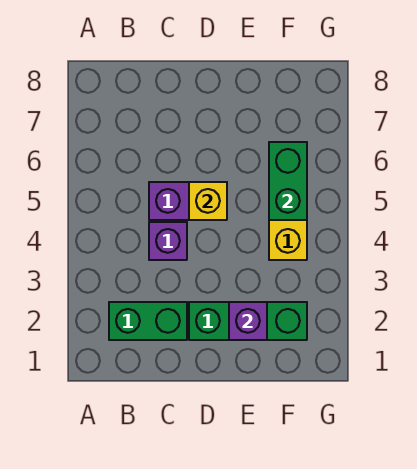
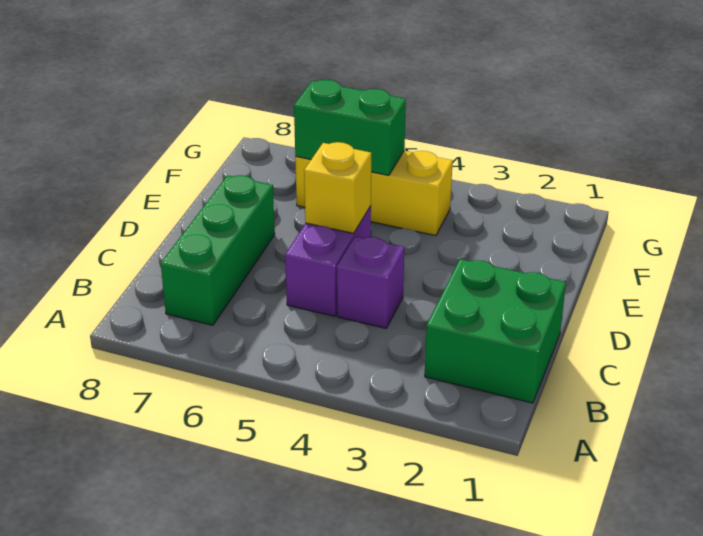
green brick B2:C2 level 1 -> green brick B1:C2 level 1
green brick D2:F2 level 1 -> green brick B7:D7 level 1
purple brick E2 level 2 -> none

